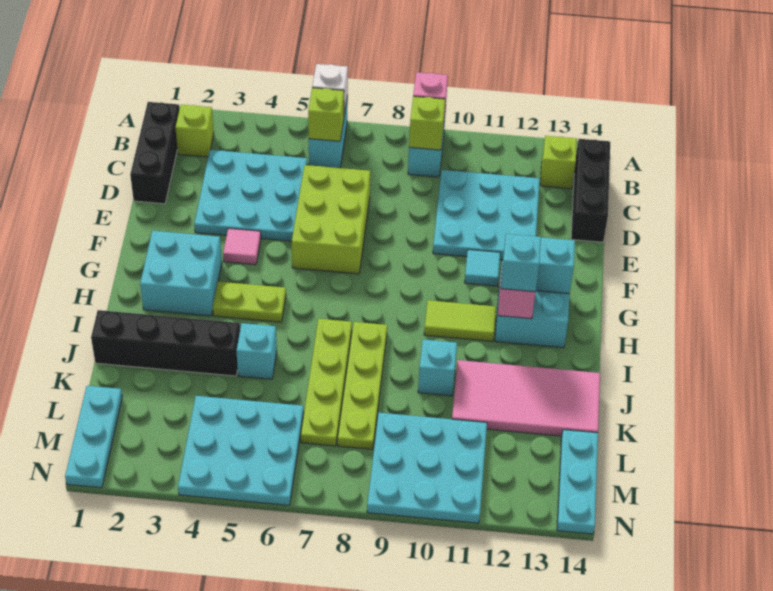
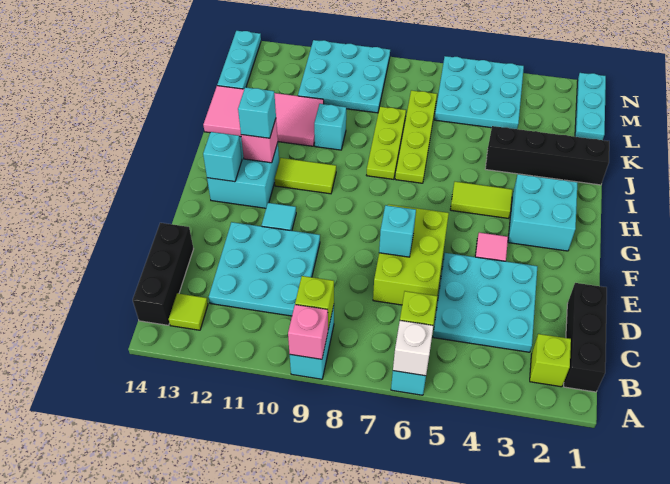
lime brick B13 level 1 -> lime tile B13 level 1
lime plate H4:H5 level 1 -> lime tile H4:H5 level 1
lime plate I8:L8 level 1 -> lime plate I8:K8 level 1
cyan brick J5 level 1 -> cyan brick E7 level 2

